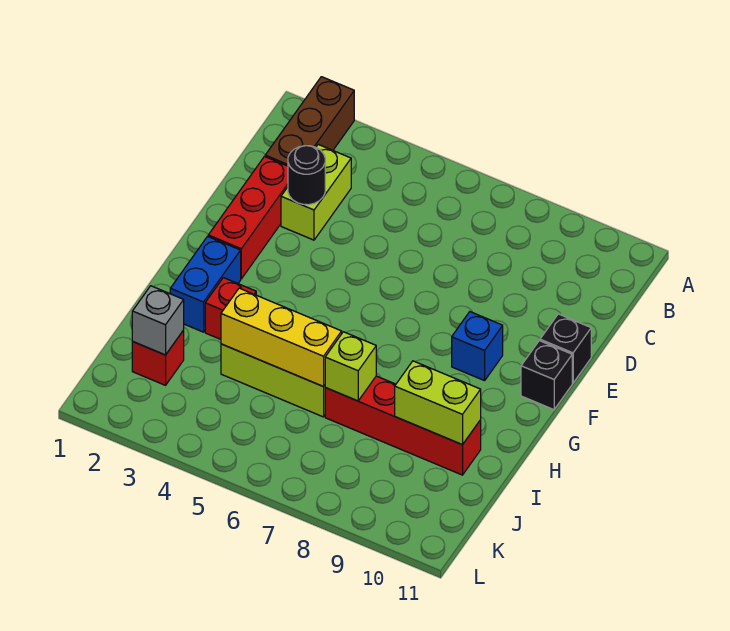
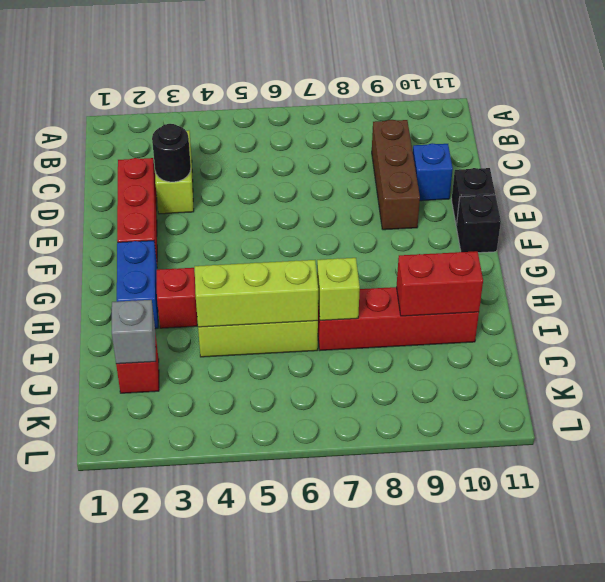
brown brick A2:C2 level 1 -> brown brick C9:E9 level 1
blue brick F9 level 1 -> blue brick D10 level 1
yellow brick I4:I6 level 2 -> lime brick I4:I6 level 2
lime brick I9:I10 level 2 -> red brick I9:I10 level 2

